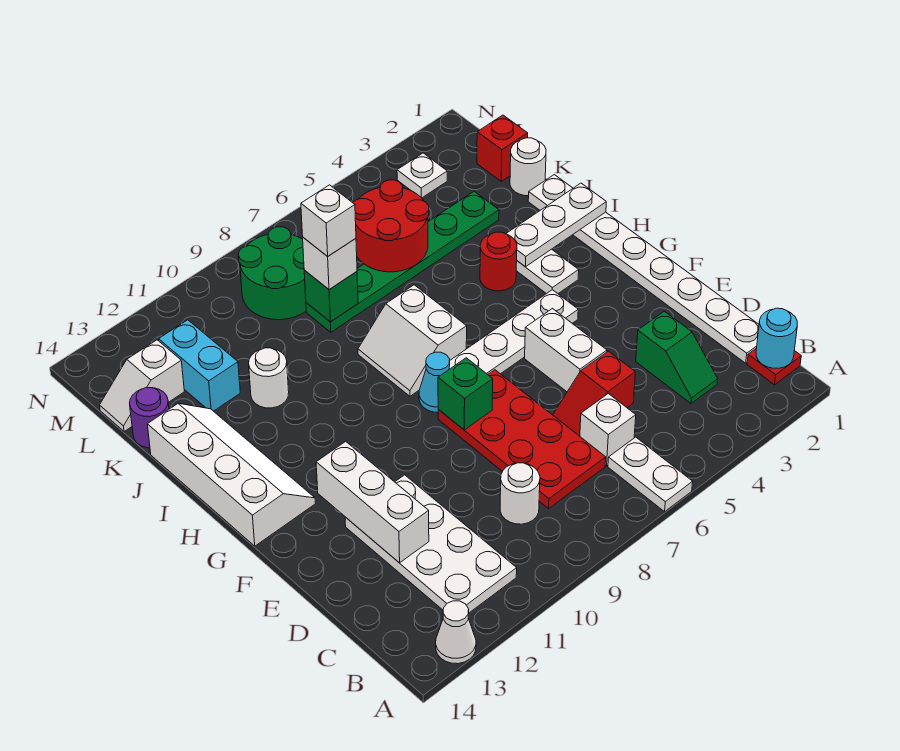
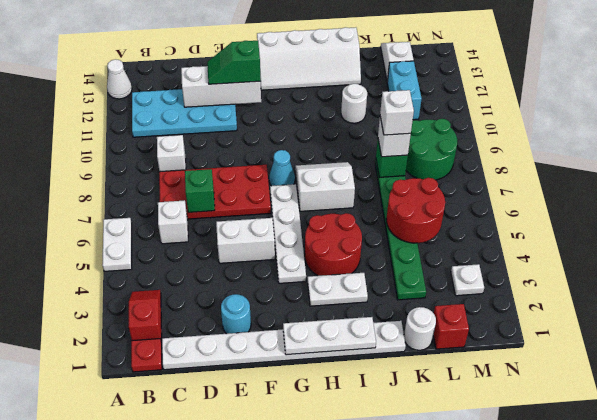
white plate A6:B6 level 1 -> white plate A5:A6 level 1
cyan round brick B1 level 2 -> cyan round brick E2 level 1
white plate B11:E12 level 1 -> cyan plate B11:E12 level 1
green slope C3:D3 level 1 top D -> green slope E12:F12 level 3 top F
white round brick C9 level 1 -> white brick C9 level 1
red slope D5:D6 level 1 top 5 -> red slope B2:B3 level 1 top 2
green brick F8 level 2 -> green brick D7 level 2
white plate I1:I3 level 2 -> white plate G1:I1 level 2
red round brick I4 level 1 -> red round brick H4:I5 level 1
cyan brick K12:L12 level 1 -> cyan brick L11:L12 level 1
purple round brick K14 level 1 -> none

